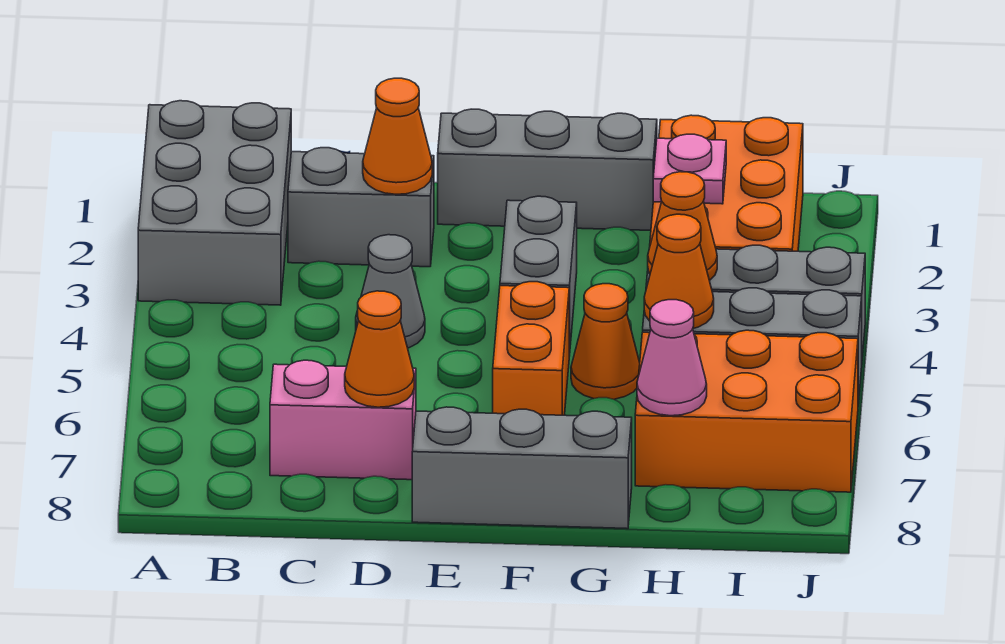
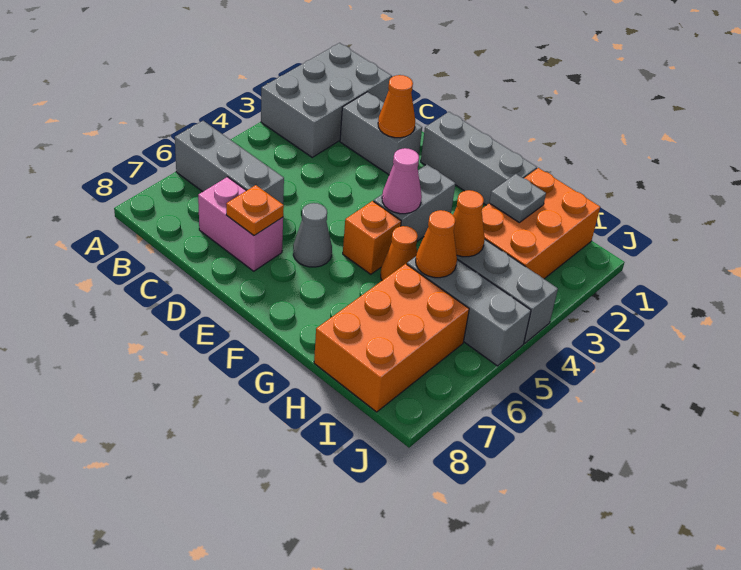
grey cone D4 level 1 -> grey cone E6 level 1
orange cone D7 level 2 -> orange plate D7 level 2
grey brick E8:G8 level 1 -> grey brick A6:C6 level 1
orange brick F5:F6 level 1 -> orange brick F5 level 1
pink plate H2 level 2 -> grey plate H2 level 2
orange brick H6:J7 level 1 -> orange brick H6:I8 level 1
pink cone H7 level 2 -> pink cone F4 level 2

